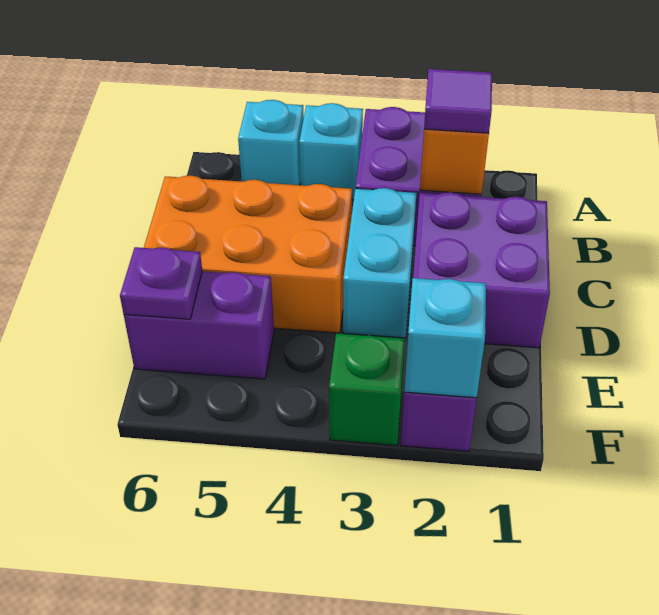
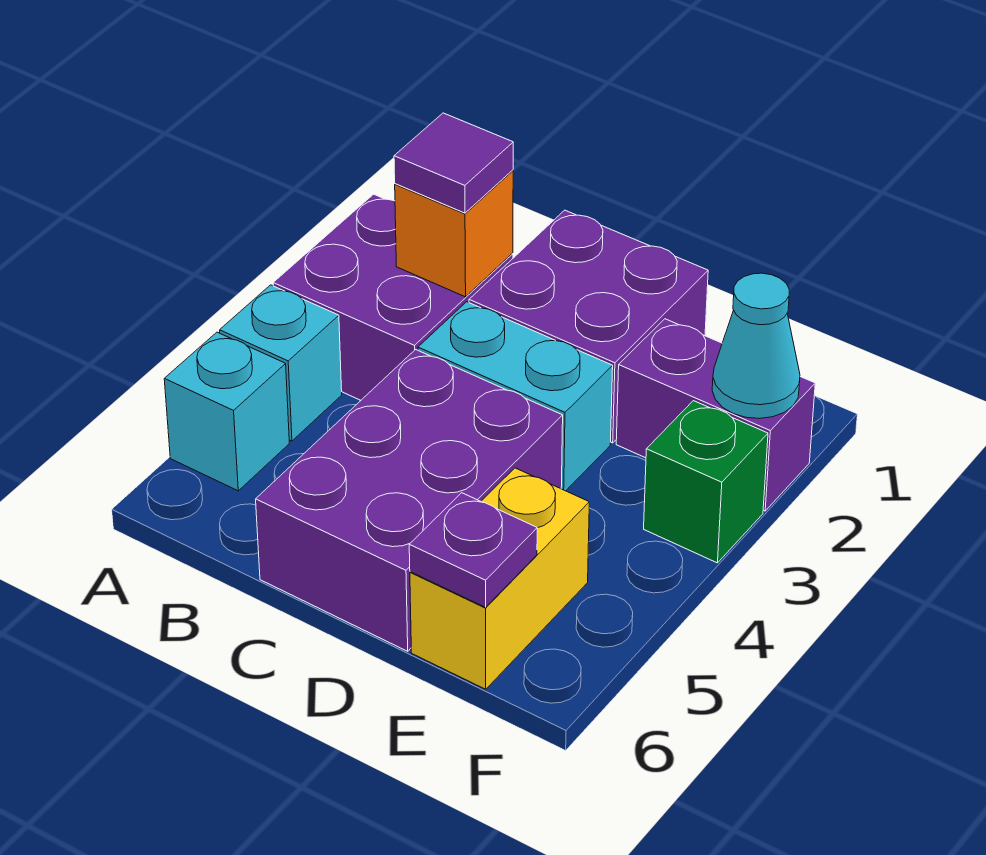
orange brick C4:D6 level 1 -> purple brick C4:D6 level 1
purple brick E5:E6 level 1 -> yellow brick E5:E6 level 1
cyan brick F2 level 2 -> cyan cone F2 level 2

